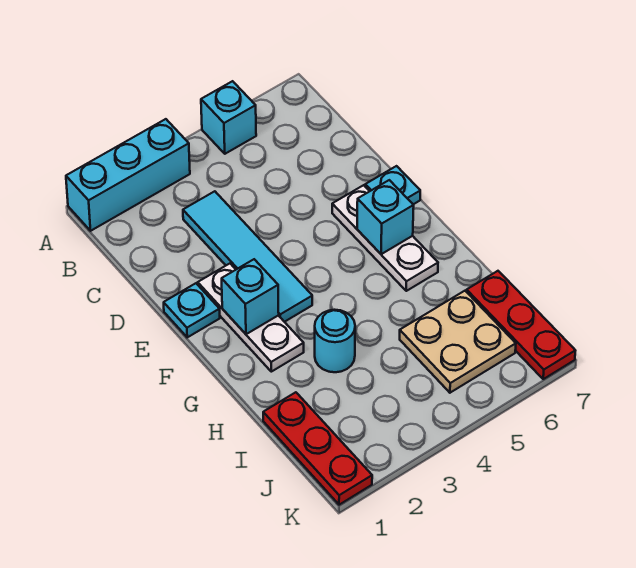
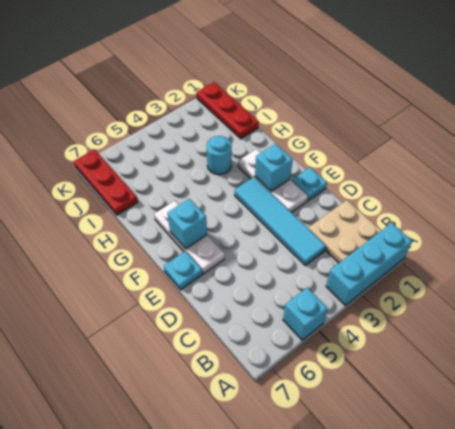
tan plate I5:J6 level 1 -> tan plate B1:C2 level 1

